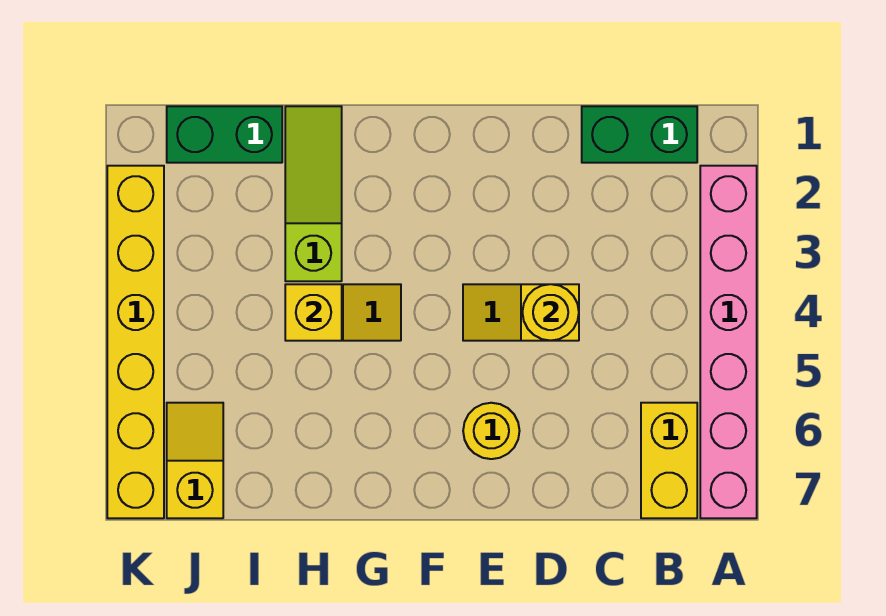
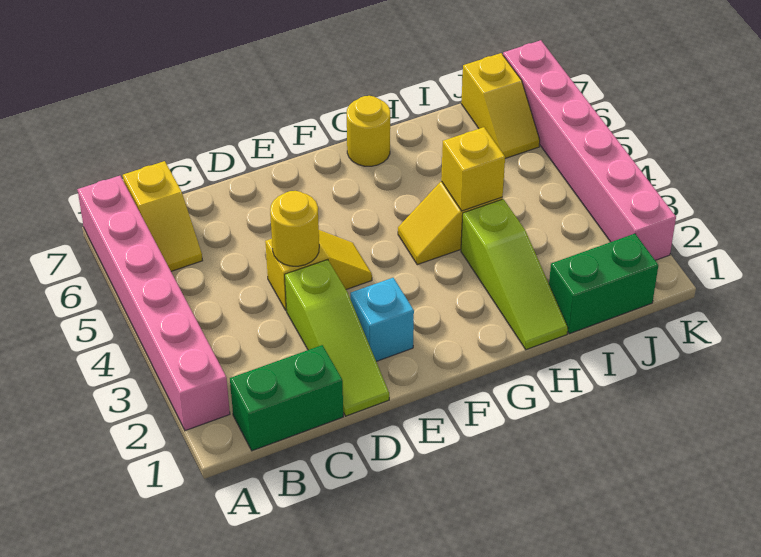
yellow brick B6:B7 level 1 -> yellow slope B6:B7 level 1 top 7
none -> lime slope D1:D3 level 1 top 3
none -> cyan brick E2 level 1
yellow round brick E6 level 1 -> yellow round brick G7 level 1
yellow brick K2:K7 level 1 -> pink brick K2:K7 level 1

